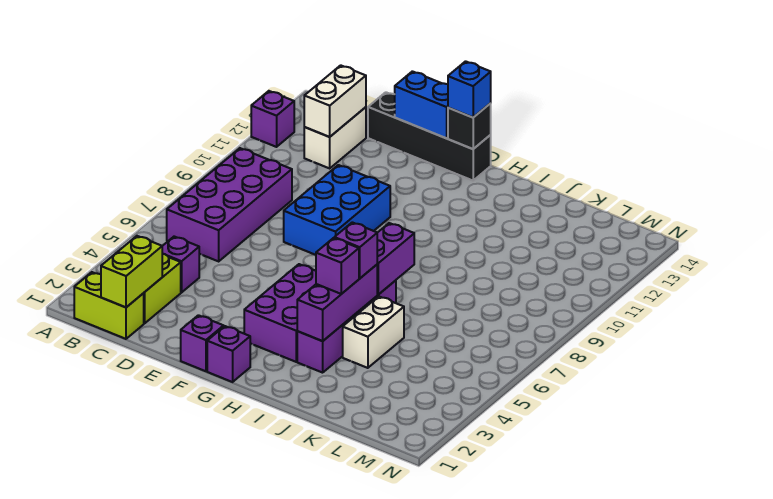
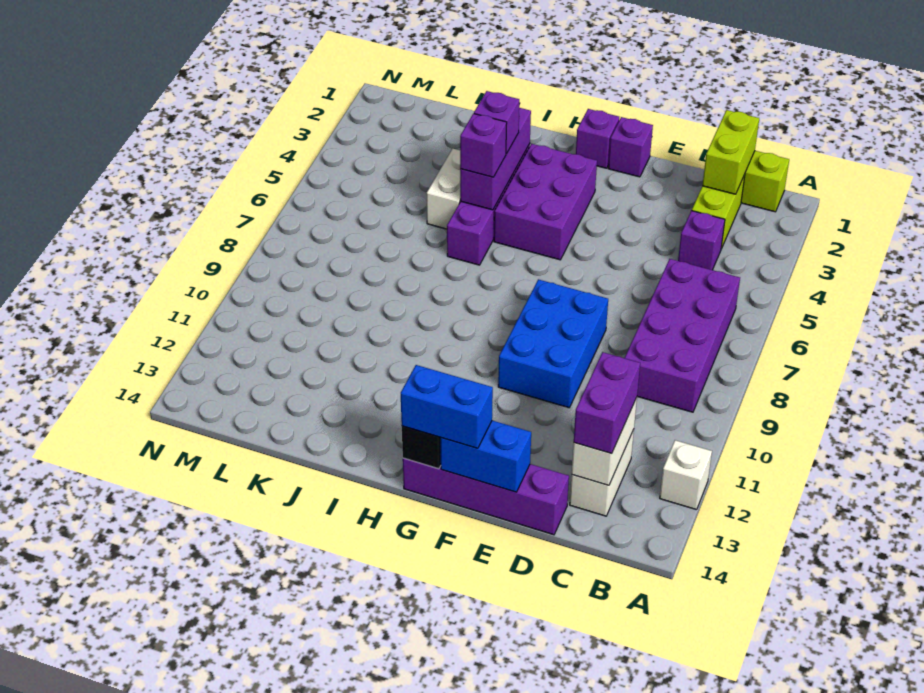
purple brick A12 level 1 -> white brick A12 level 1
black brick D14:G14 level 1 -> purple brick D14:G14 level 1
blue brick G14 level 3 -> blue brick F14:G14 level 3
purple brick I6:I7 level 2 -> purple brick C12:C13 level 3

